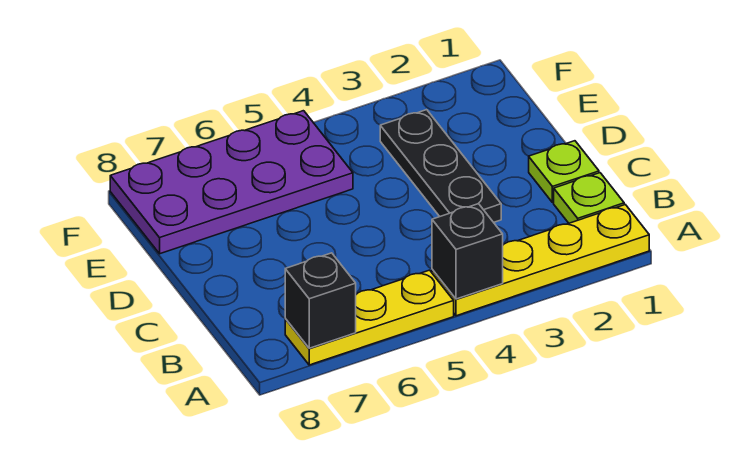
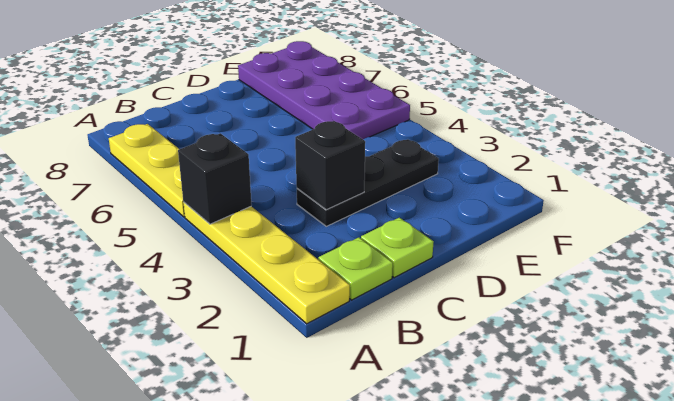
black brick A7 level 2 -> black brick C3 level 2

